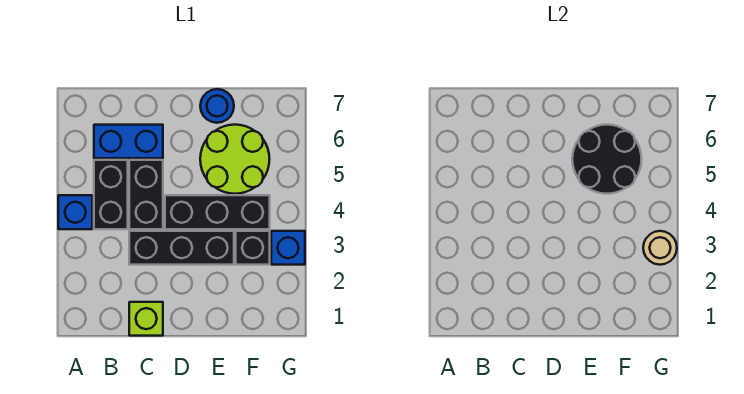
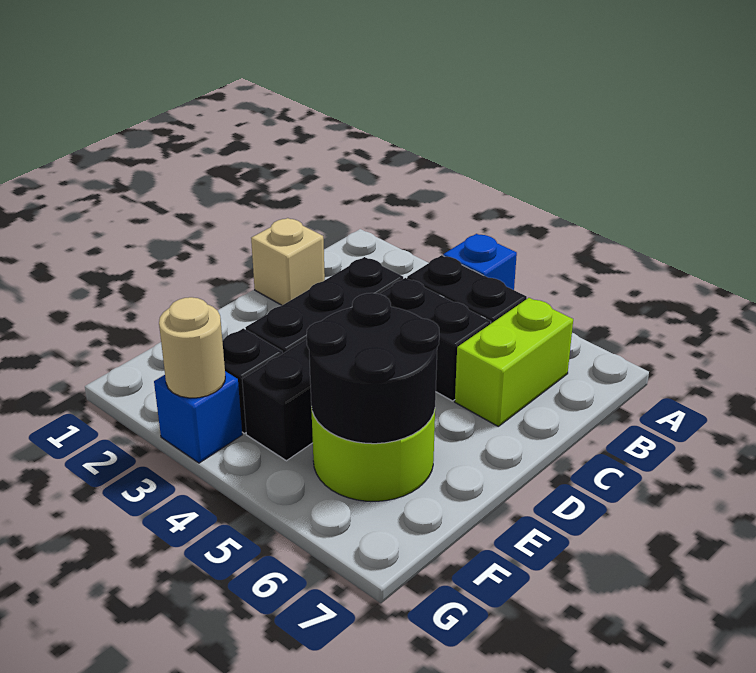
blue brick B6:C6 level 1 -> lime brick B6:C6 level 1
lime brick C1 level 1 -> tan brick C1 level 1
blue round brick E7 level 1 -> none

